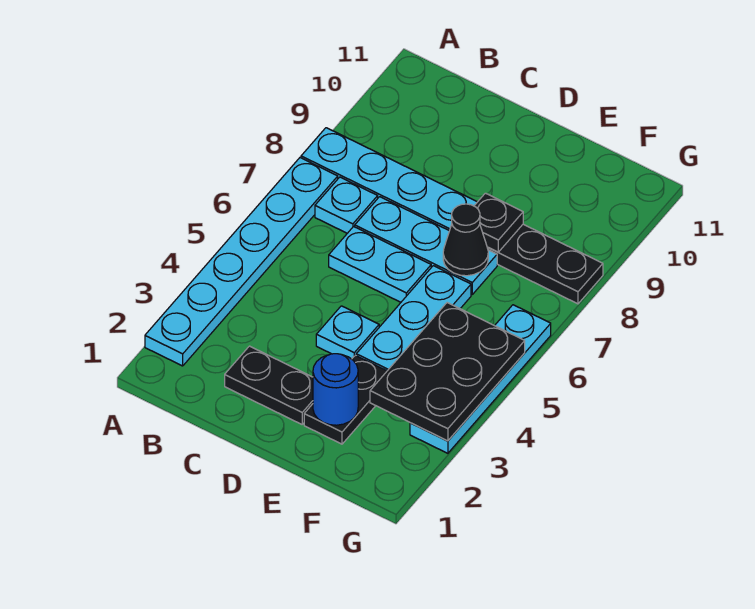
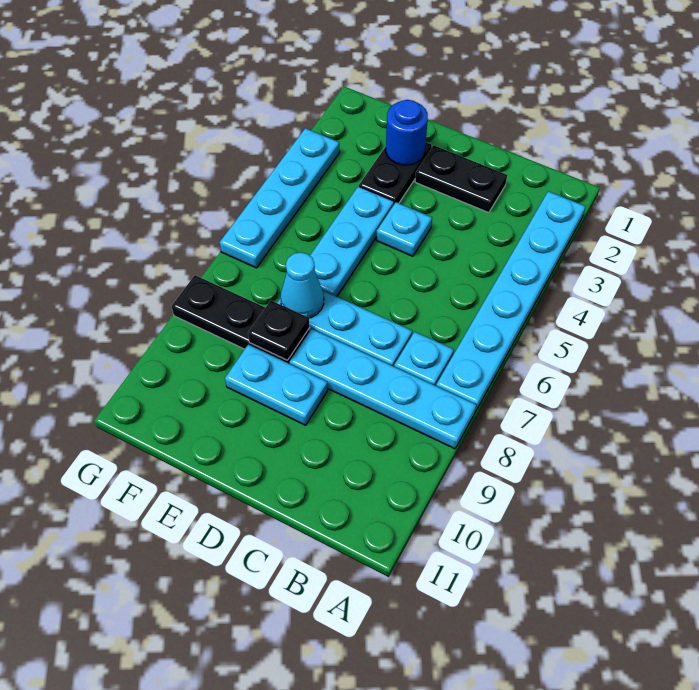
cyan plate C6:D6 level 1 -> cyan plate D9:E9 level 1
black cone E7 level 2 -> cyan cone E7 level 2
black plate F3:G5 level 2 -> none

